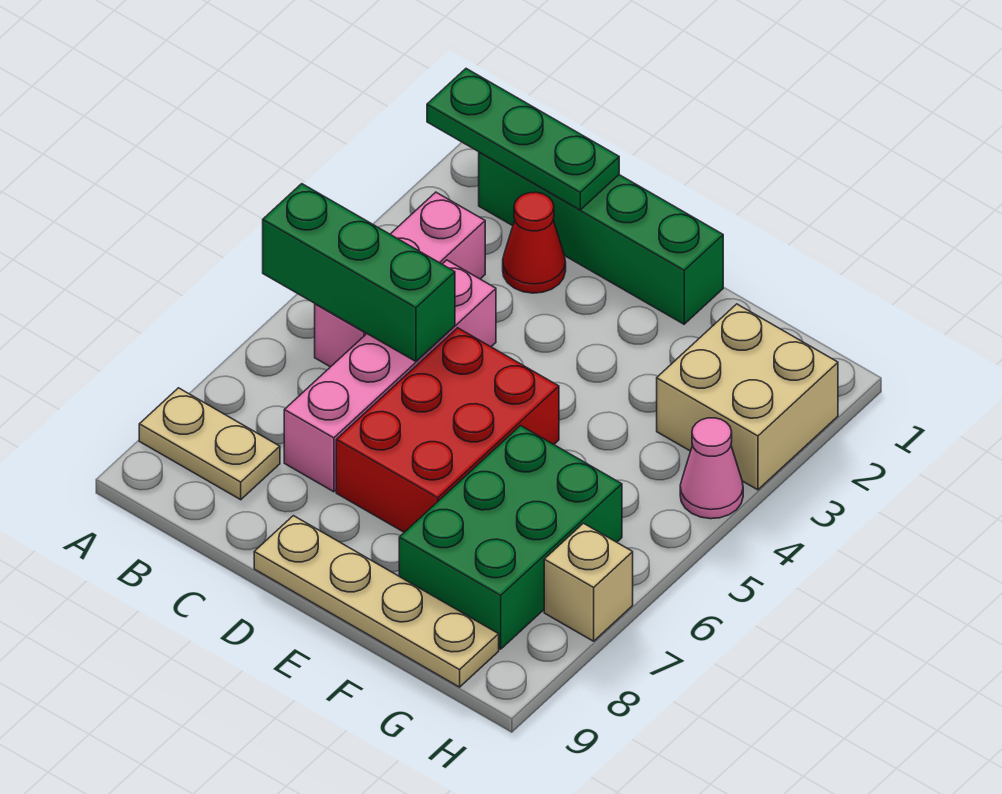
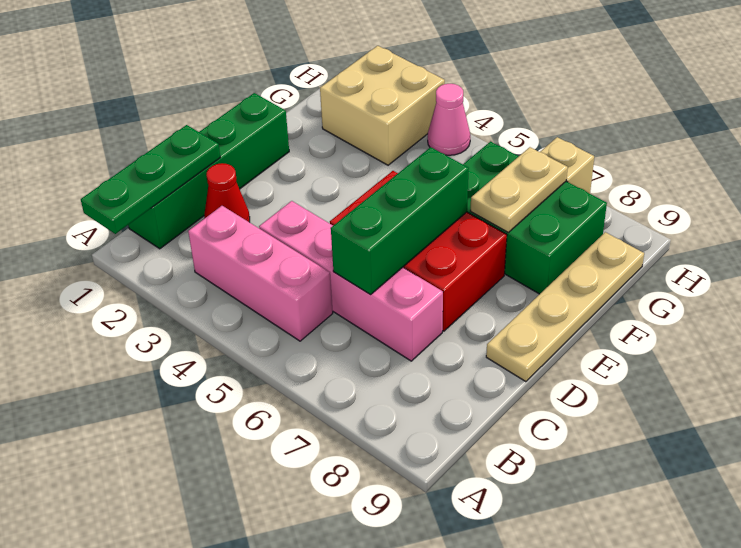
green brick A5:C5 level 2 -> green brick C6:E6 level 2
tan plate A8:B8 level 1 -> tan plate F7:G7 level 2

